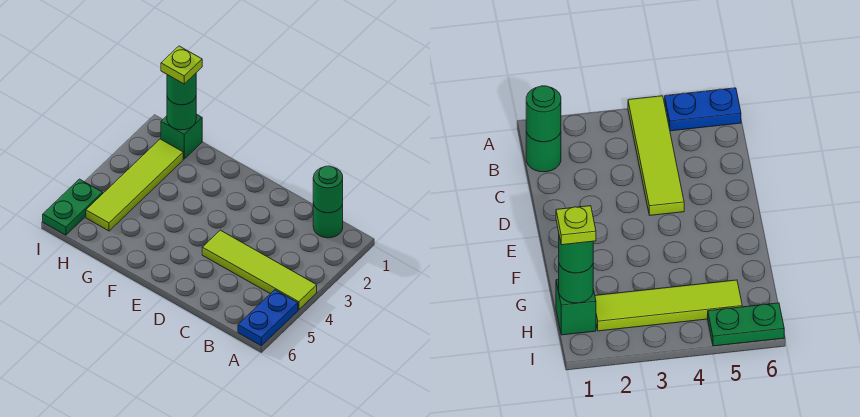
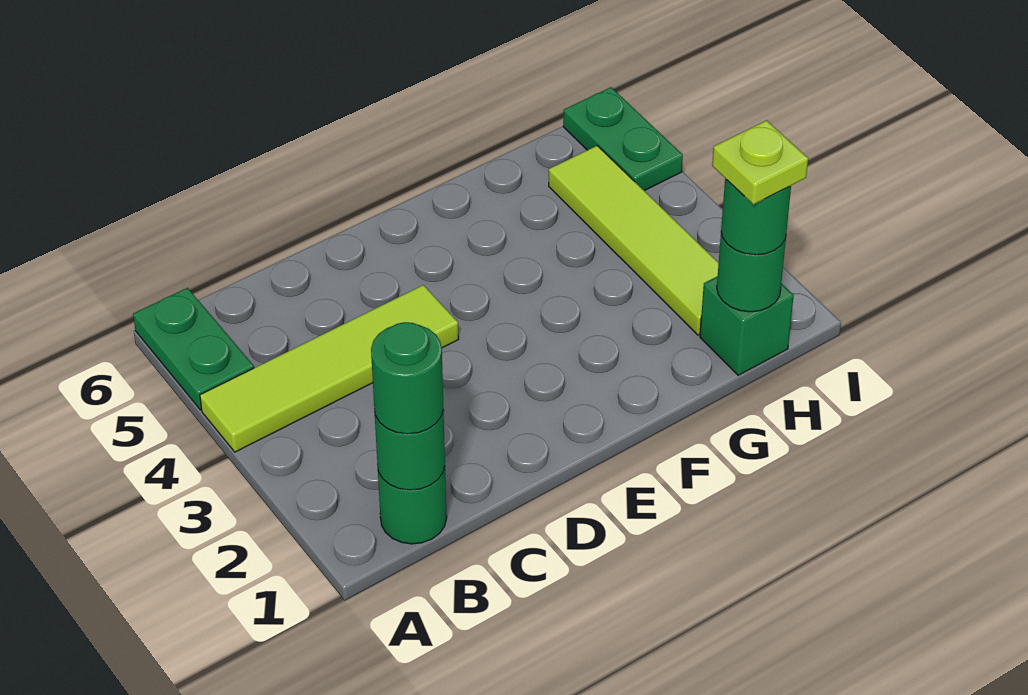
blue plate A5:A6 level 1 -> green plate A5:A6 level 1
none -> green round brick B1 level 3

